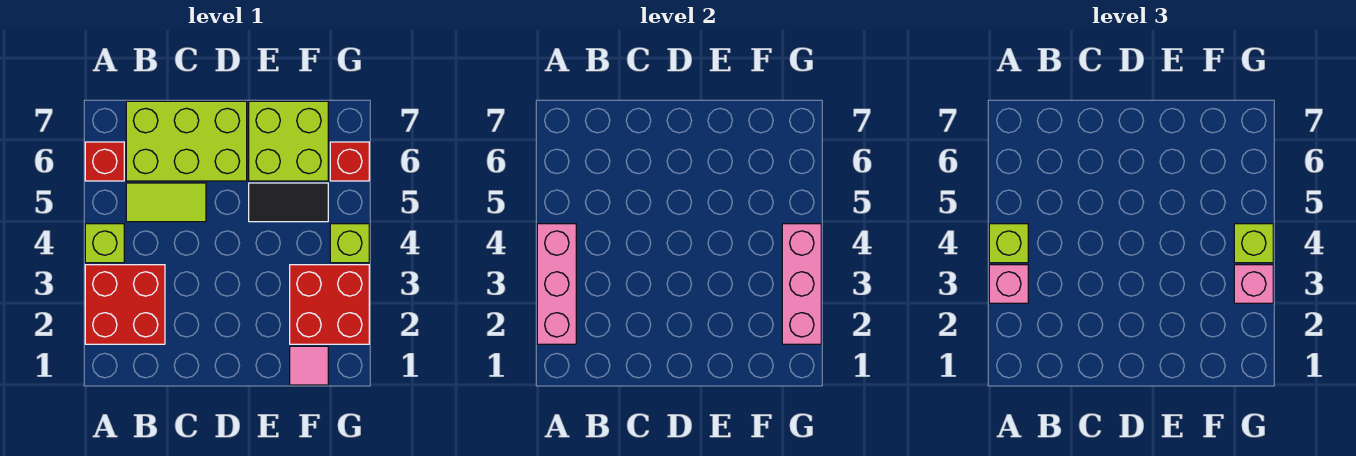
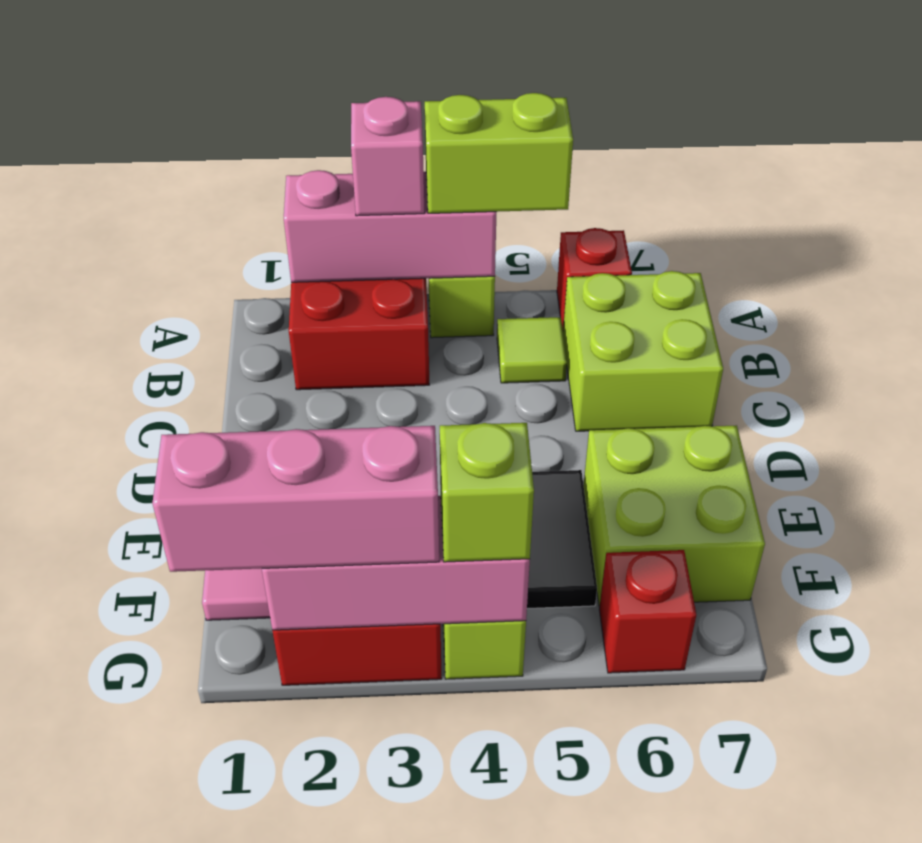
lime brick A4 level 3 -> lime brick A4:A5 level 3
lime tile B5:C5 level 1 -> lime tile B5 level 1
lime brick B6:D7 level 1 -> lime brick B6:C7 level 1
pink brick G3 level 3 -> pink brick G1:G3 level 3

